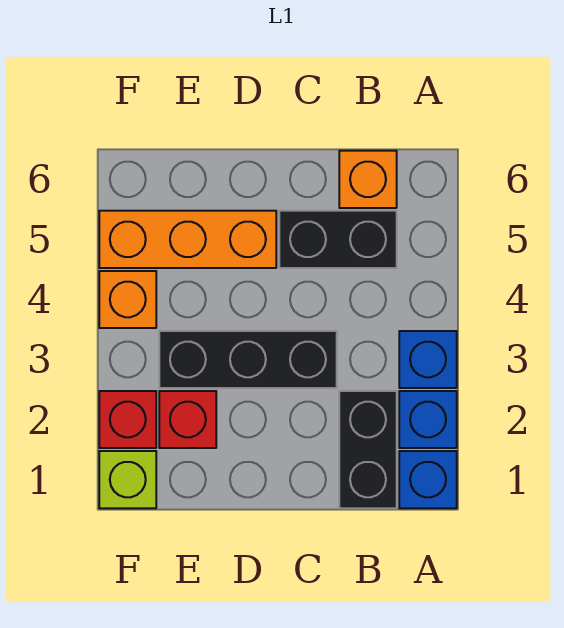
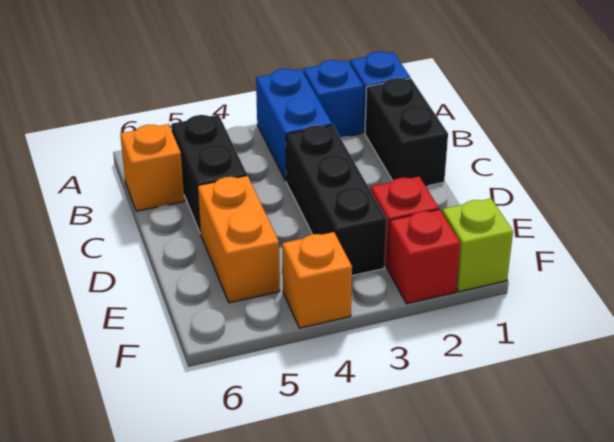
blue brick A3 level 1 -> blue brick A3:B3 level 1
black brick B1:B2 level 1 -> black brick B1:C1 level 1
orange brick D5:F5 level 1 -> orange brick D5:E5 level 1

